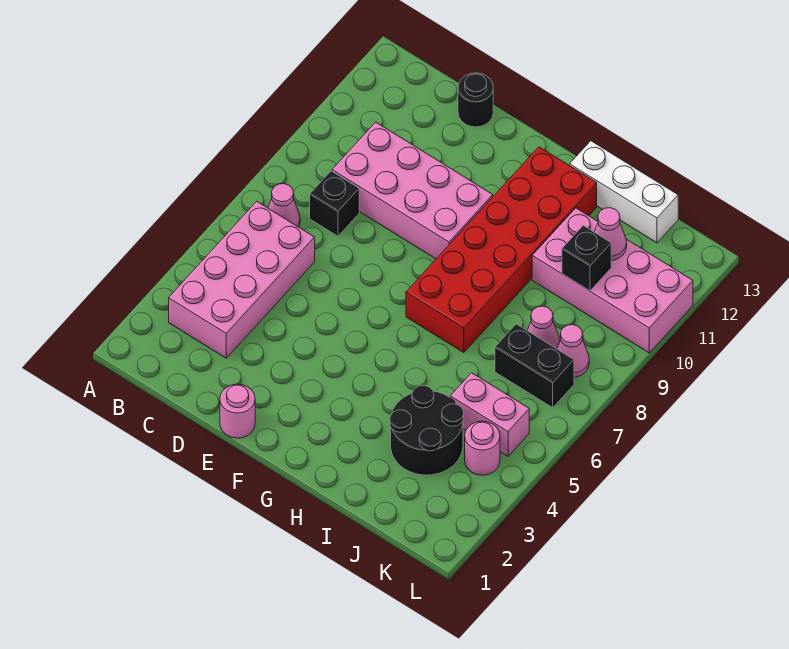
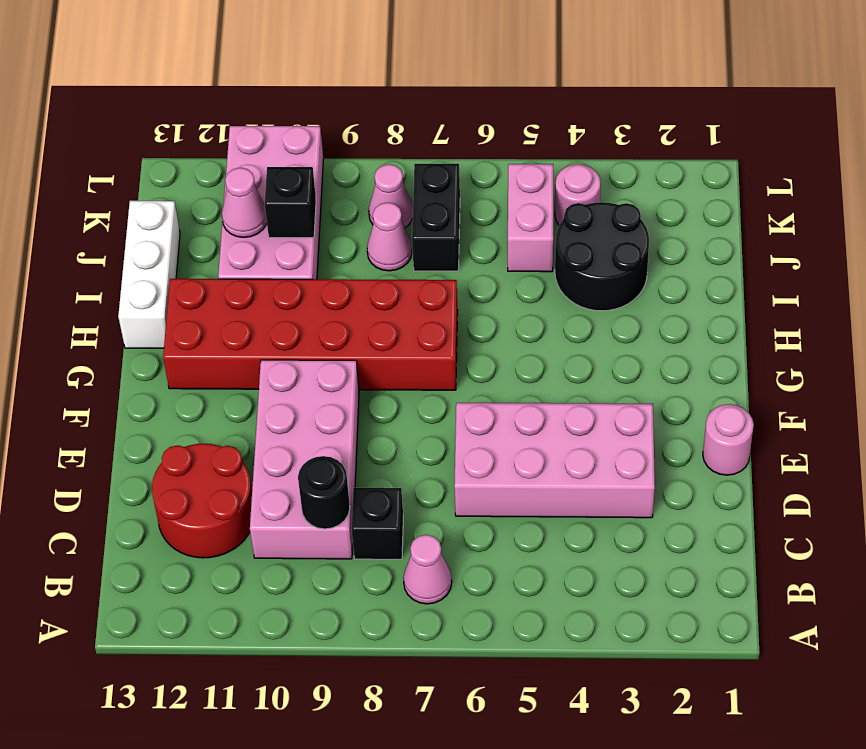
pink brick B3:C6 level 1 -> pink brick D3:E6 level 1
none -> red round brick C11:D12 level 1
black round brick D13 level 1 -> black round brick C9 level 2

